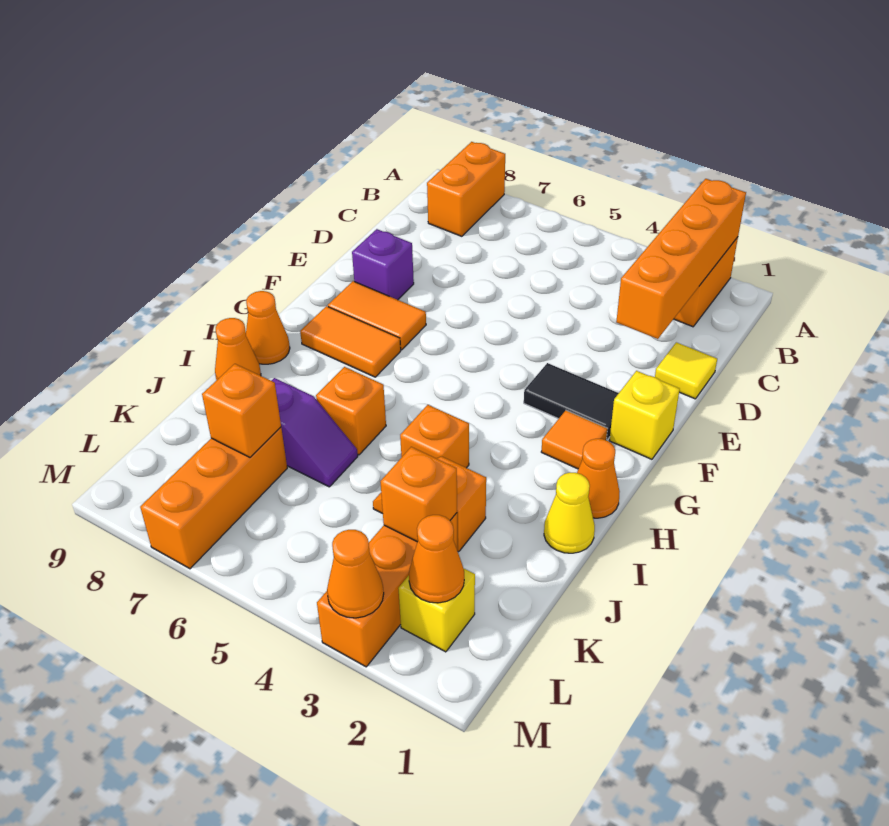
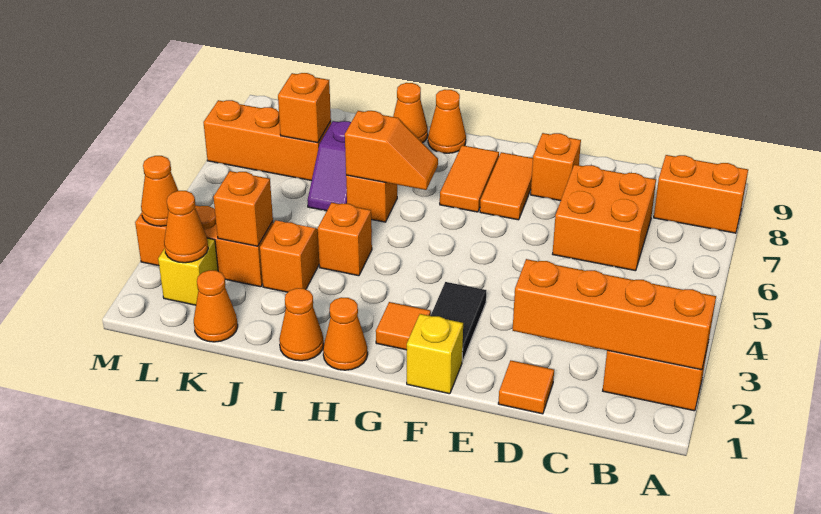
none -> orange brick C6:D7 level 1
yellow tile D1 level 1 -> orange tile D1 level 1
purple brick E8 level 1 -> orange brick E8 level 1
none -> orange slope H6:I6 level 2 top I
yellow cone I1 level 1 -> orange cone I1 level 1
none -> orange cone K1 level 1

